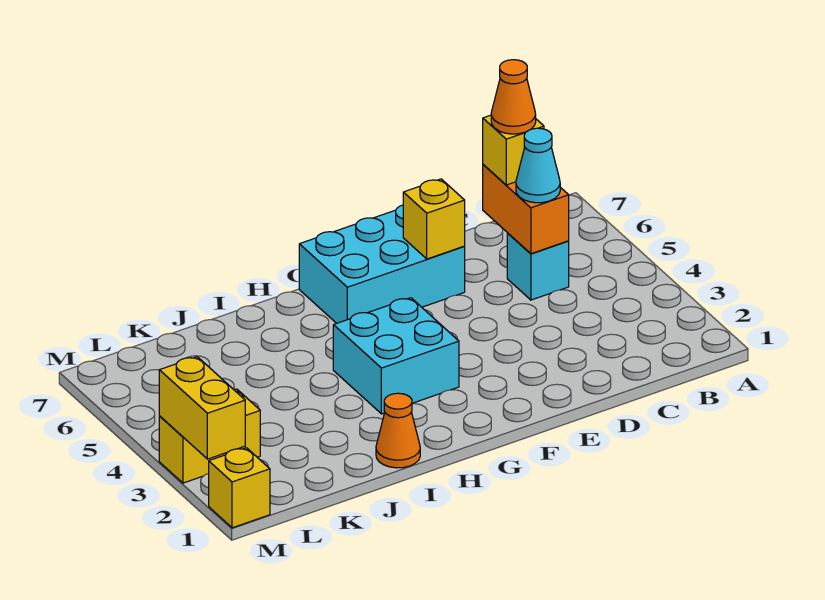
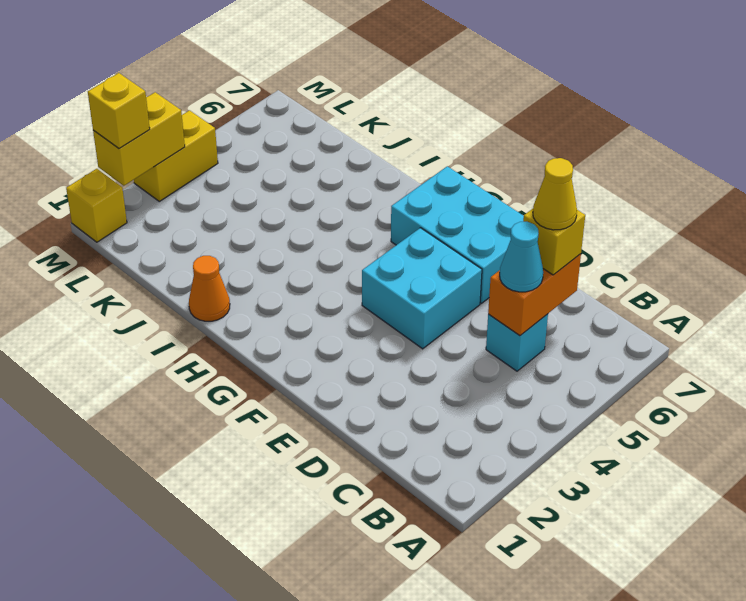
orange cone C6 level 4 -> yellow cone C6 level 4
yellow brick E6 level 2 -> yellow brick M2 level 3
cyan brick G3:H4 level 1 -> cyan brick E4:F5 level 1
yellow brick L3:M3 level 1 -> yellow brick M3:M4 level 1

